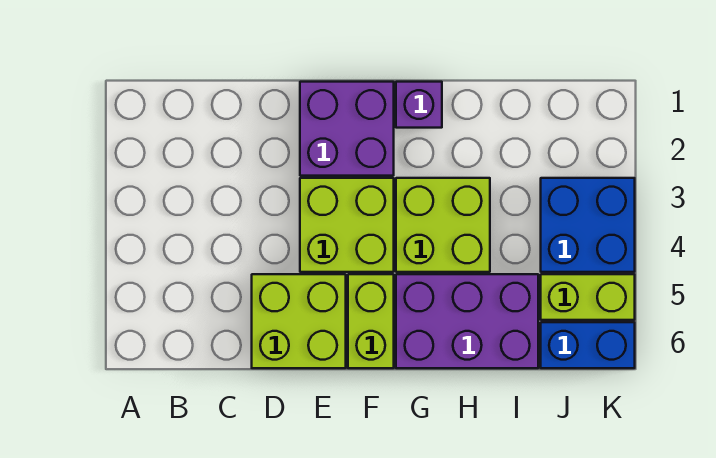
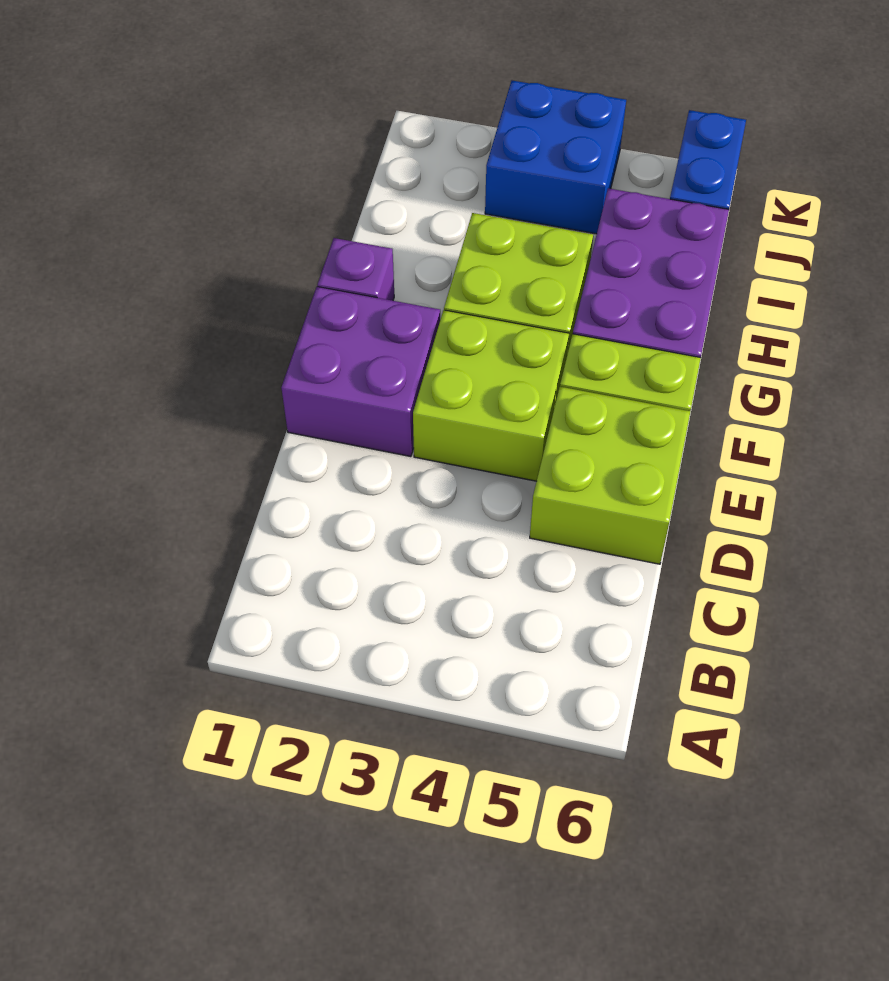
lime brick J5:K5 level 1 -> none

